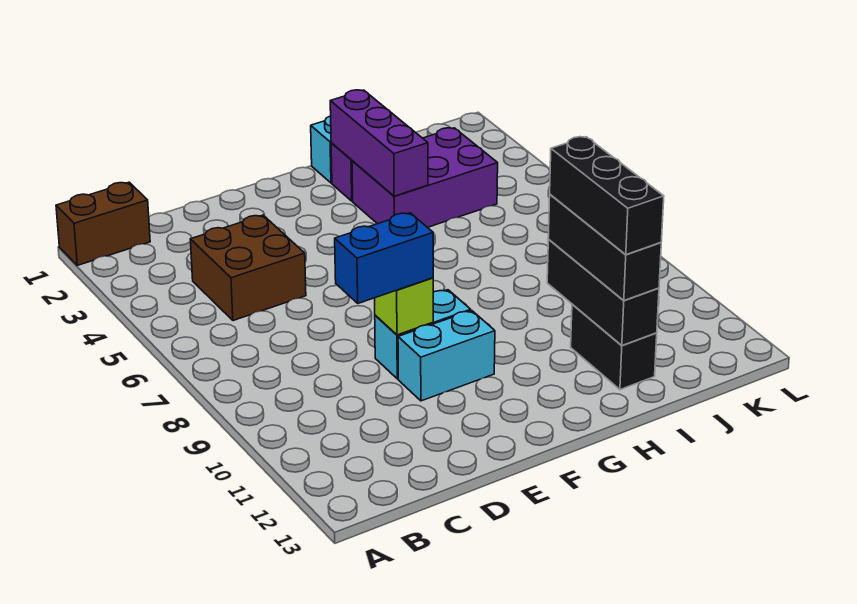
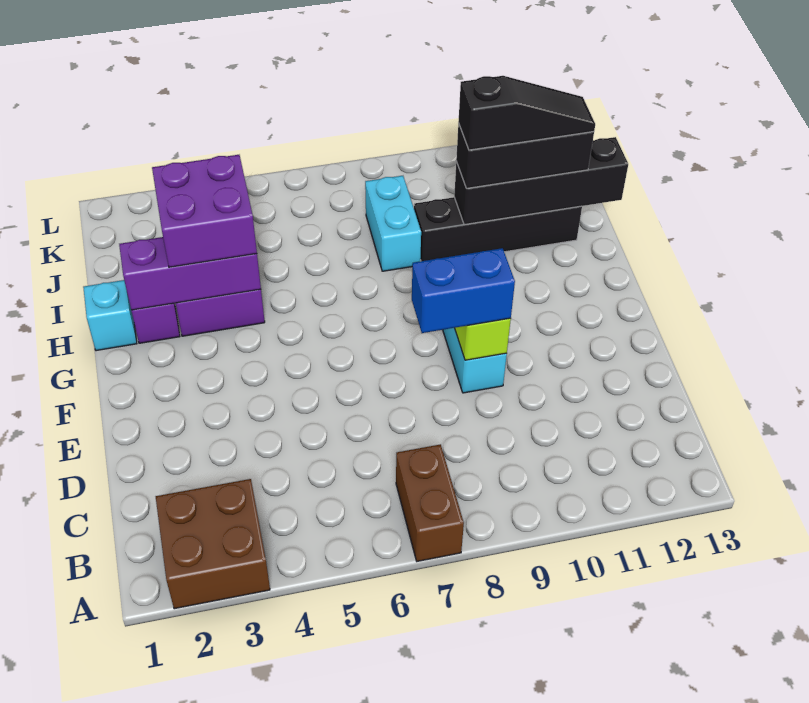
brown brick A1:B1 level 1 -> brown brick A7:B7 level 1
brown brick C4:D5 level 1 -> brown brick A2:B3 level 1
blue brick D9:E9 level 3 -> blue brick E8:E9 level 3
cyan brick E10:F10 level 1 -> cyan brick I8:J8 level 1
none -> purple brick H3:I4 level 3
black brick I10:I12 level 2 -> black brick I10:I13 level 2
black brick I10:I12 level 4 -> black slope I10:I12 level 4 top 10
black brick I11:I12 level 1 -> black brick I9:I12 level 1

